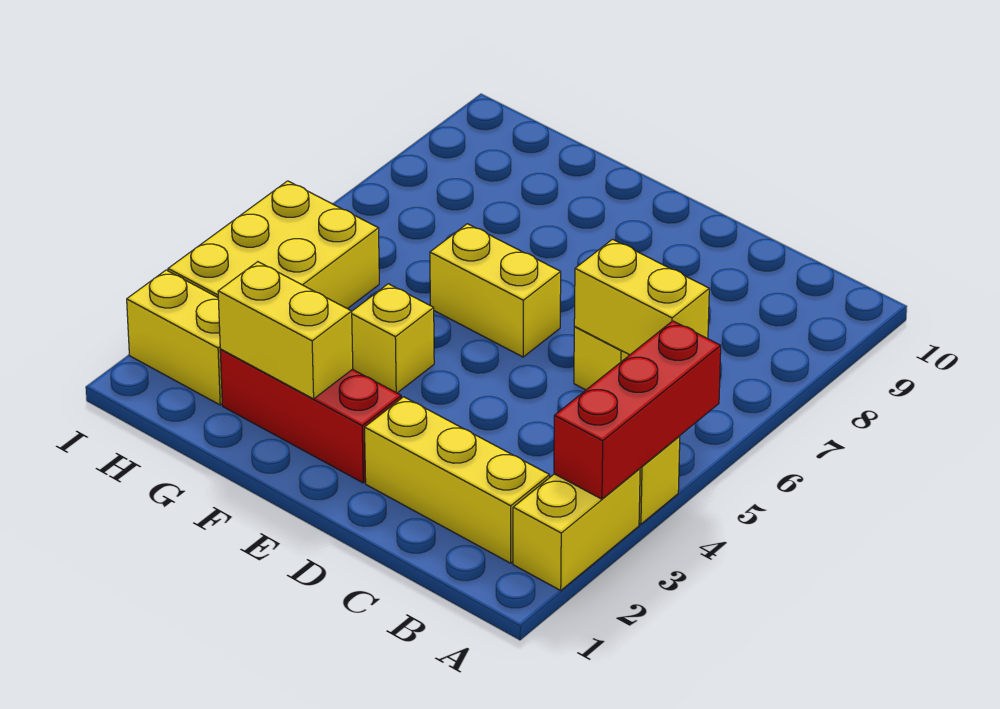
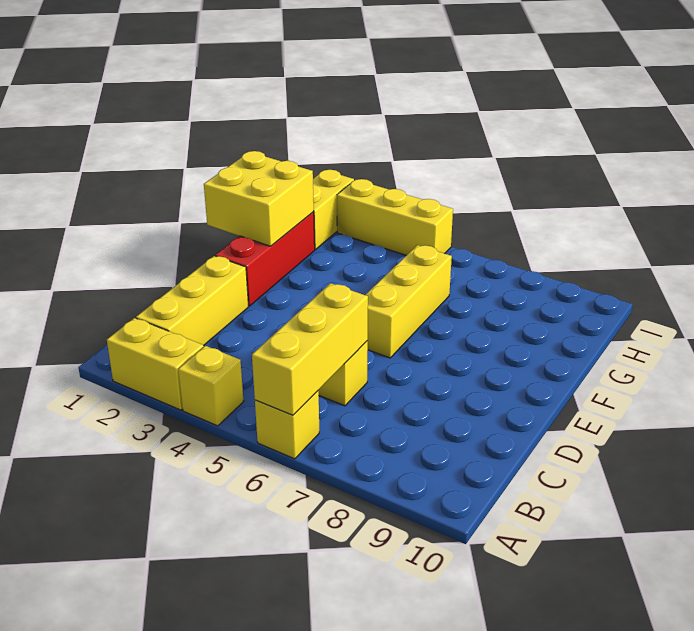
red brick A3:A5 level 2 -> none
yellow brick B6:C6 level 2 -> yellow brick A6:C6 level 2
yellow brick E6:F6 level 1 -> yellow brick E6:G6 level 1
yellow brick F2:G2 level 2 -> yellow brick F1:G2 level 2
yellow brick F4 level 1 -> yellow brick A6 level 1
yellow brick H3:I5 level 1 -> yellow brick I3:I5 level 1

